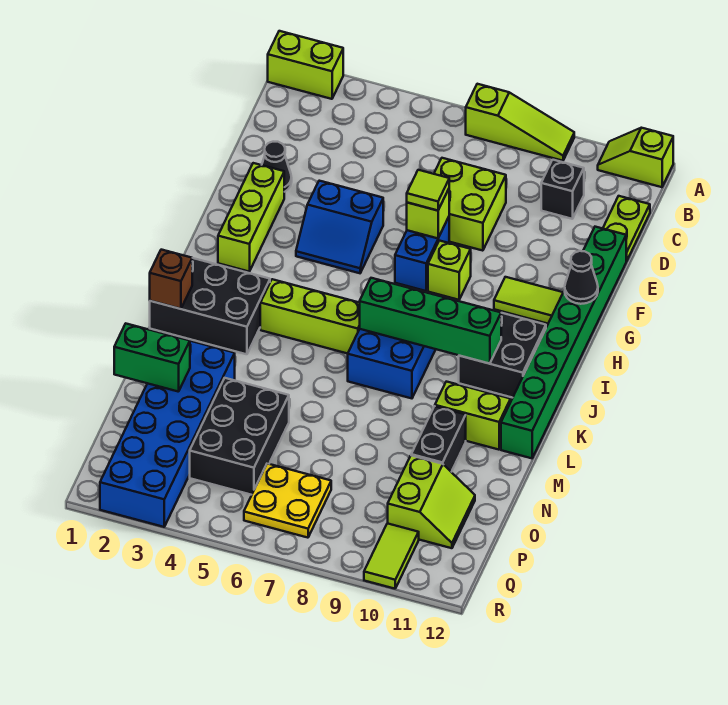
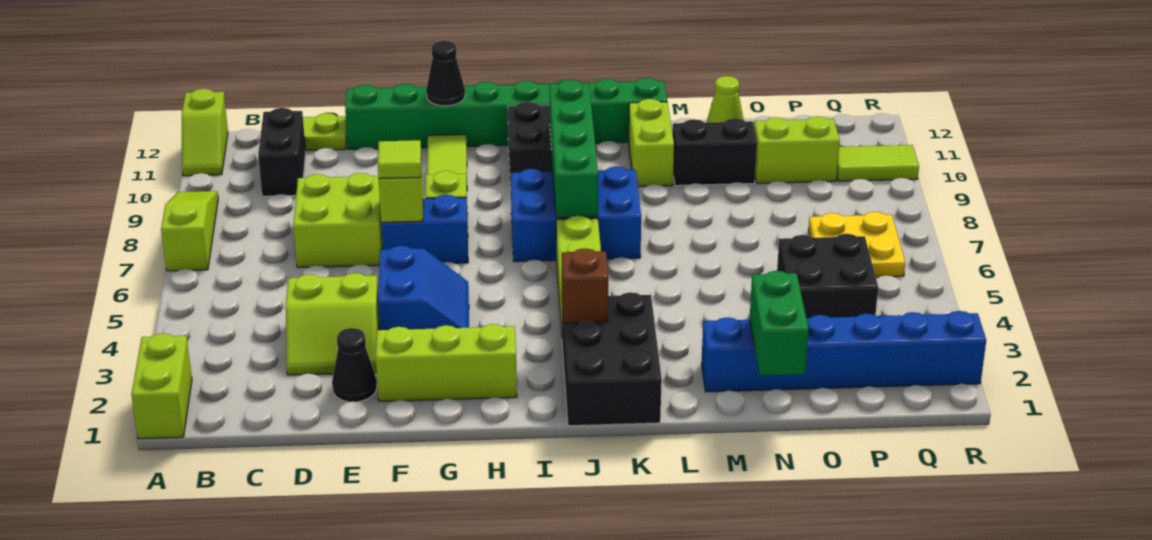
black brick C10 level 1 -> black brick C10:C11 level 1
none -> lime slope D3:E4 level 1 top 4
brown brick K1 level 2 -> brown brick J3 level 2
blue brick M2:R3 level 1 -> blue brick M2:R2 level 1
black brick N4:P5 level 1 -> black brick O4:P5 level 1
none -> lime cone N12 level 1

